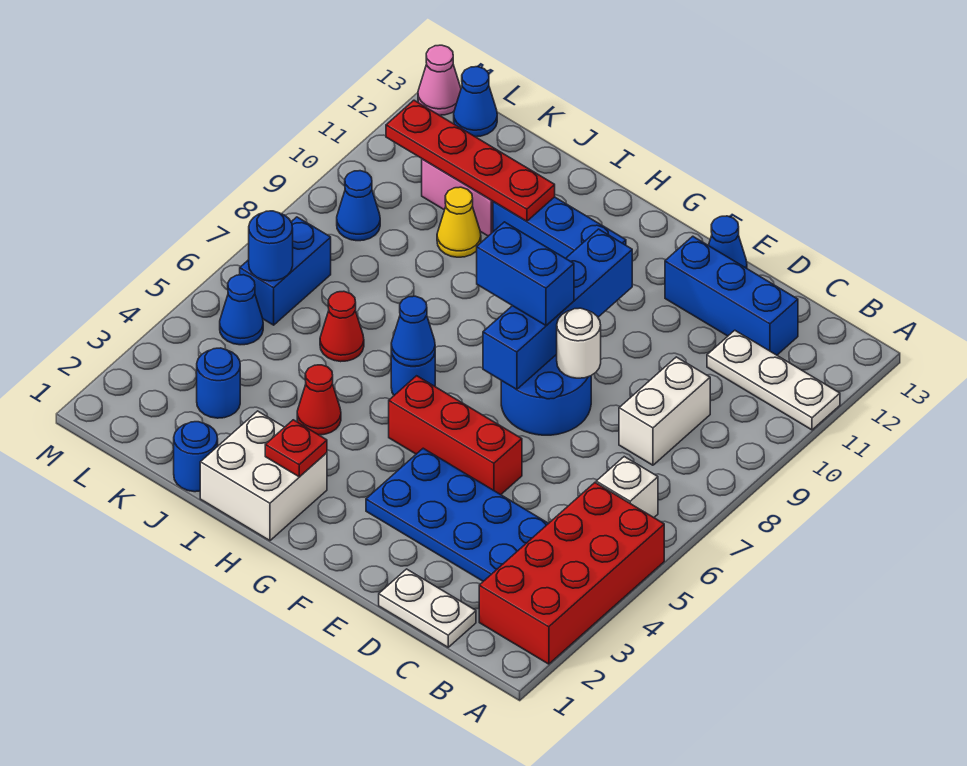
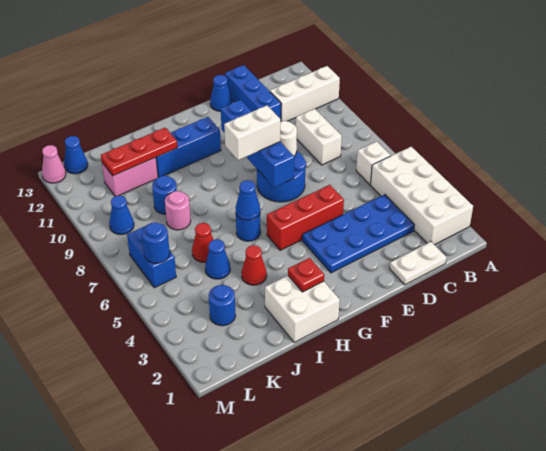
red brick A2:B5 level 1 -> white brick A2:B5 level 1
white plate A11:C11 level 1 -> white brick A11:C11 level 1
blue brick C12:E12 level 1 -> blue brick D11:D13 level 1
blue brick F8:G8 level 3 -> white brick F8:G8 level 3
red plate I11:L11 level 2 -> red plate I11:K11 level 2
blue round brick J1 level 1 -> blue round brick J9 level 1
none -> pink round brick J8 level 1
yellow cone J10 level 1 -> none
blue cone L5 level 1 -> blue cone J5 level 1

